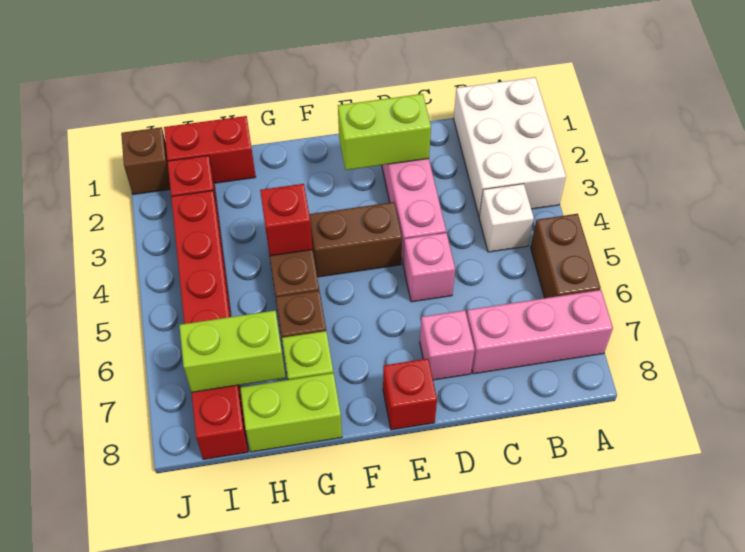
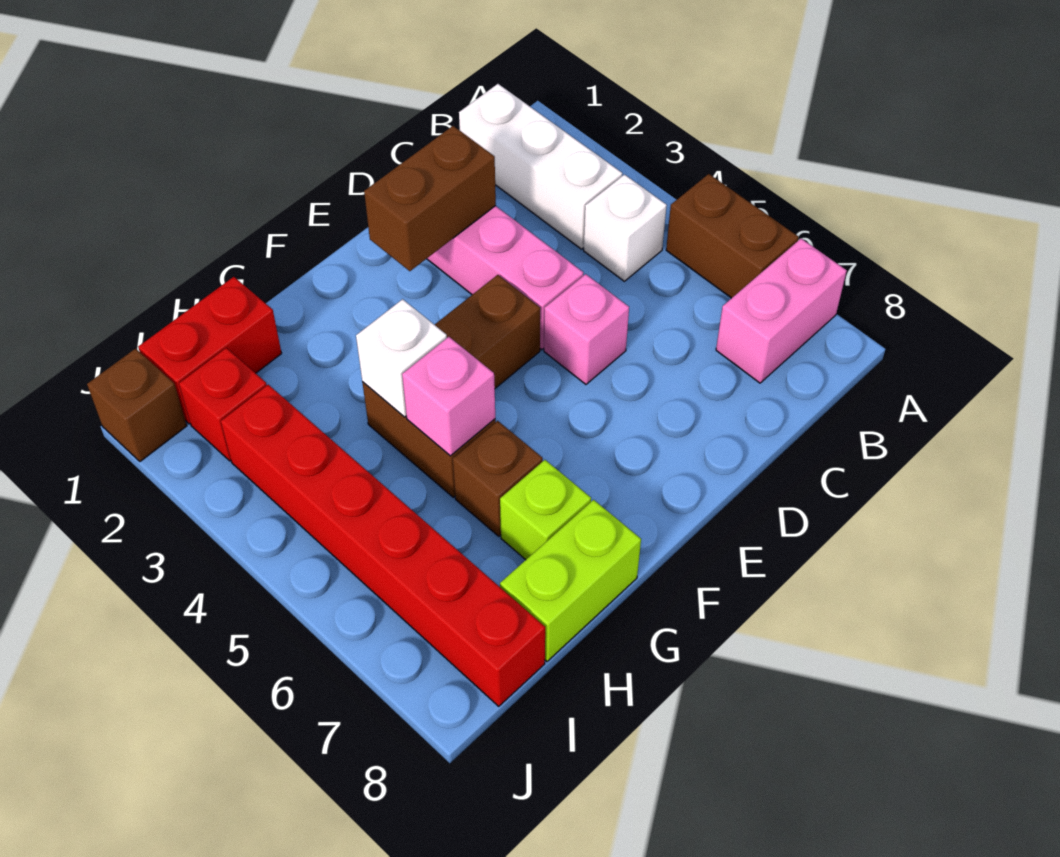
white brick A1:B3 level 1 -> white brick B1:B3 level 1
pink brick A7:C7 level 1 -> pink brick A7:B7 level 1
lime brick D2:E2 level 2 -> brown brick D2:E2 level 2
pink brick D7 level 1 -> pink brick G5 level 2
red brick E8 level 1 -> none
red brick G4 level 2 -> white brick G4 level 2
lime brick H7:I7 level 2 -> none

